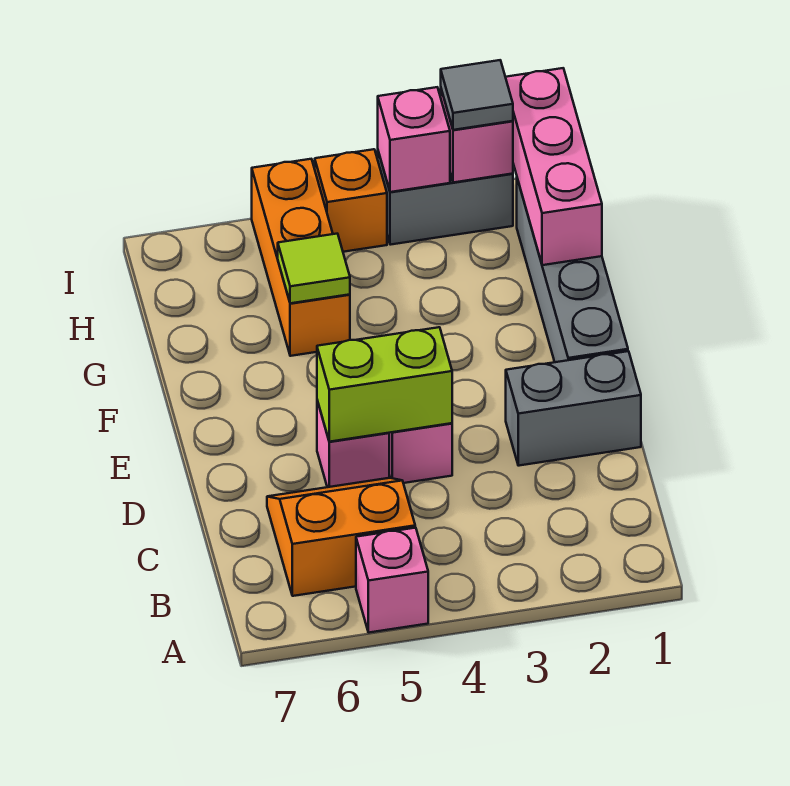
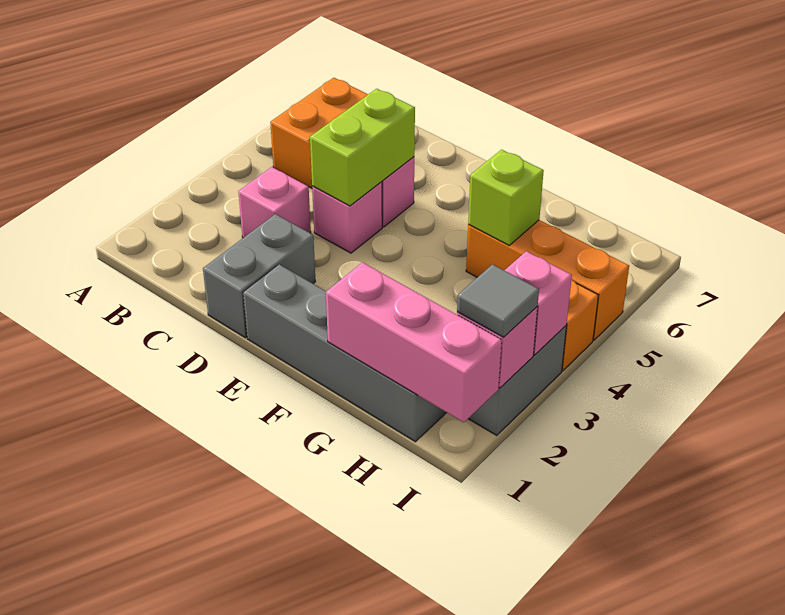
pink brick A5 level 1 -> pink brick C3 level 1
lime tile G5 level 2 -> lime brick G5 level 2

